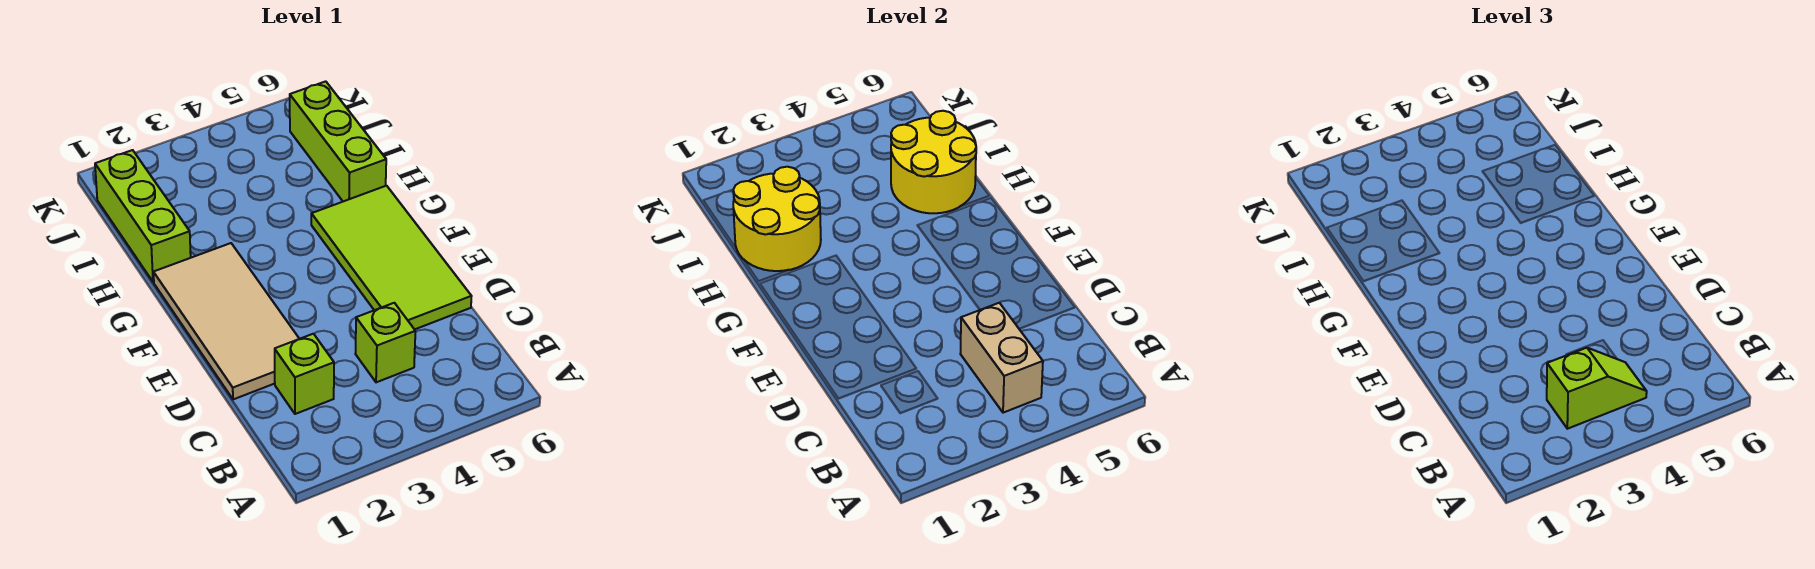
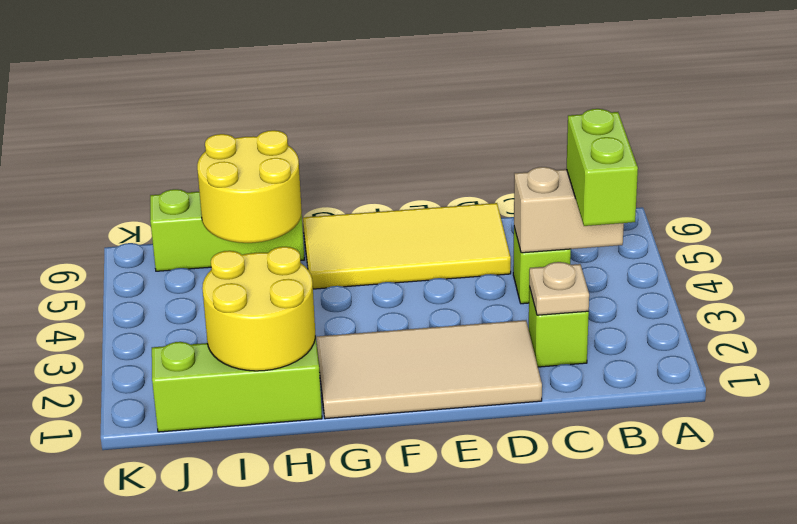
lime slope B3:B4 level 3 top 3 -> lime brick B3:B4 level 3
none -> tan plate C2 level 2
lime tile D5:G6 level 1 -> yellow tile D5:G6 level 1

